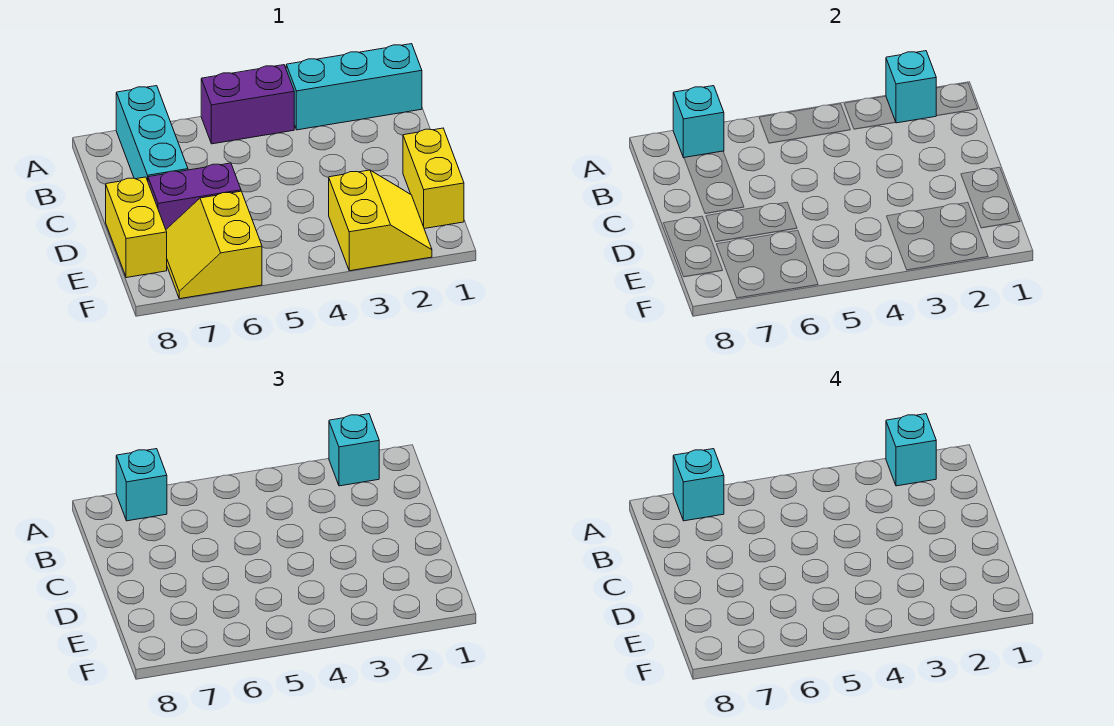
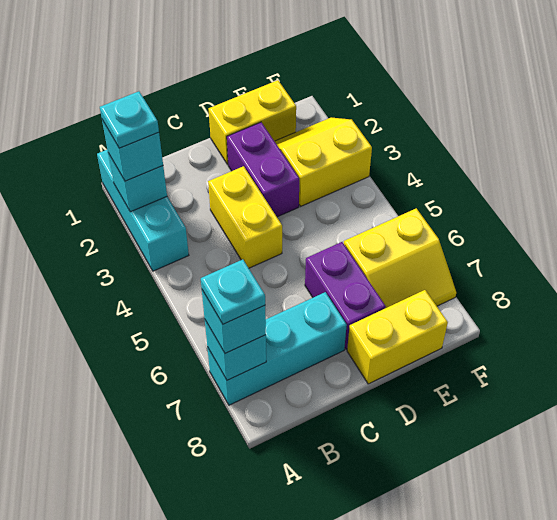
cyan brick A2 level 4 -> cyan plate A2 level 4
purple brick A4:A5 level 1 -> purple brick D2:D3 level 1
cyan brick A7 level 4 -> cyan plate A7 level 4
none -> yellow brick C3:C4 level 1

